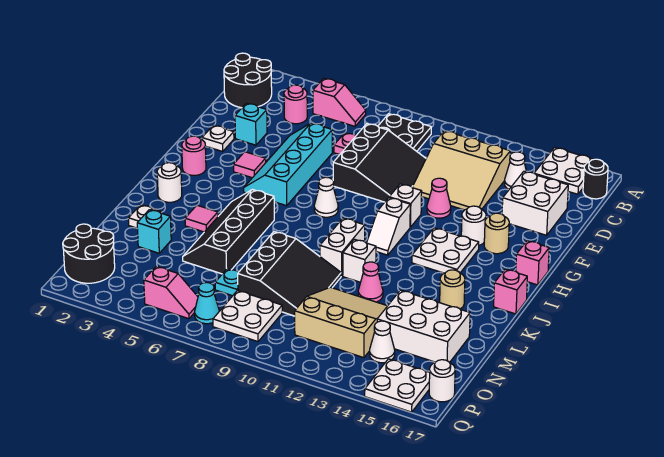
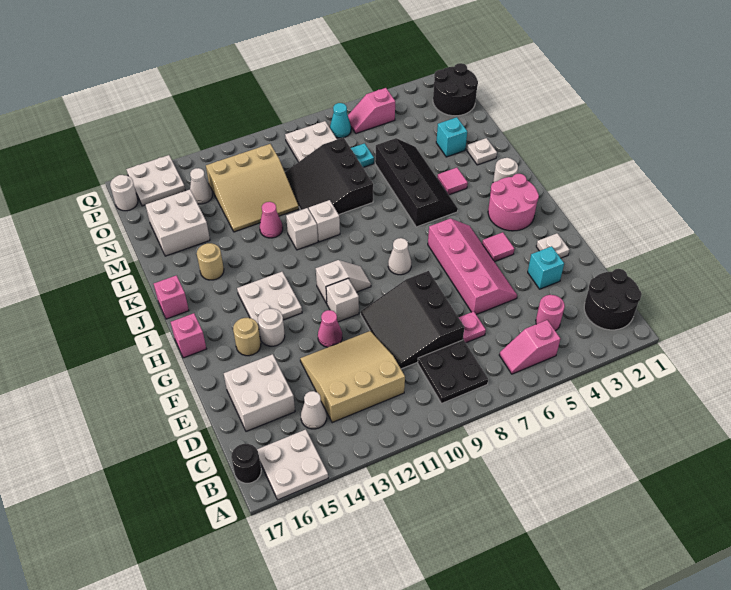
cyan slope E5:H6 level 1 top 6 -> pink slope E5:H6 level 1 top 6
pink round brick H2 level 1 -> pink round brick H2:I3 level 1
white slope H11:I11 level 1 top H -> white slope H10:H11 level 1 top 11
white brick J10:K10 level 1 -> white brick K10 level 1
white brick M14:N16 level 1 -> white brick M15:N16 level 1

